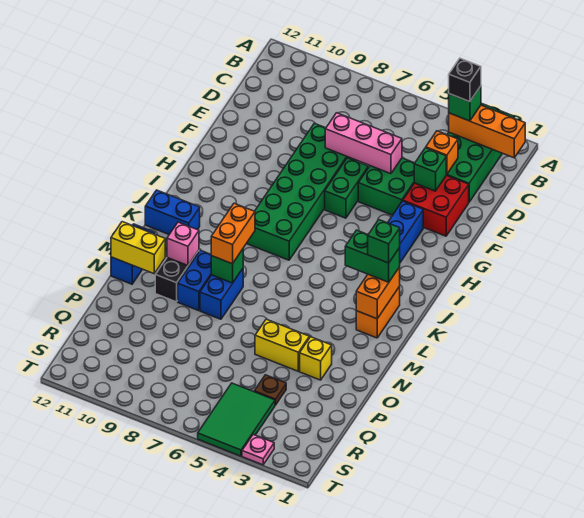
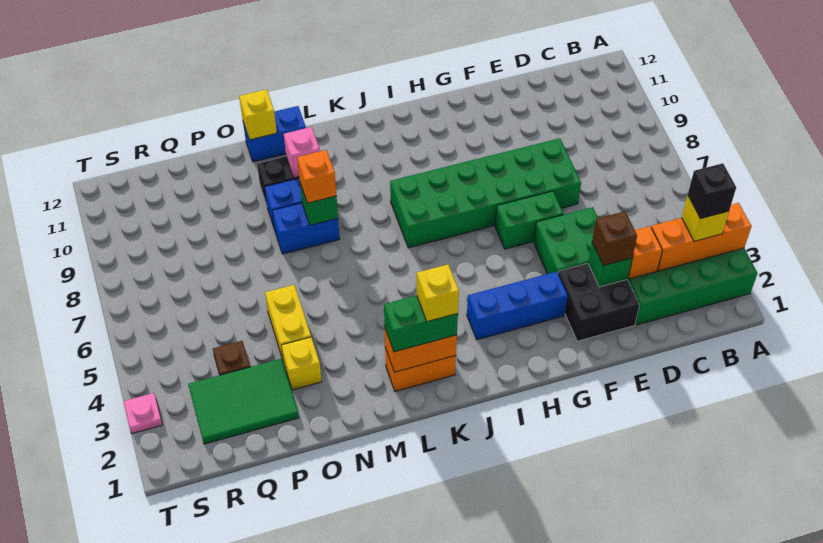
orange brick B1:B3 level 2 -> orange brick A3:C3 level 2
green brick B3 level 3 -> yellow brick B3 level 3
red brick E2:F3 level 1 -> black brick E2:F3 level 1
none -> brown brick E3 level 3
pink brick E5:E7 level 2 -> none
green brick K2:K3 level 3 -> green brick K2:L2 level 3
green brick K2 level 4 -> yellow brick K2 level 4
blue brick K11:K12 level 1 -> none
orange brick L8:M8 level 3 -> orange brick M8 level 3
yellow brick N11:N12 level 2 -> yellow brick N12 level 2
green tile R4:T5 level 1 -> green tile P2:R3 level 1

